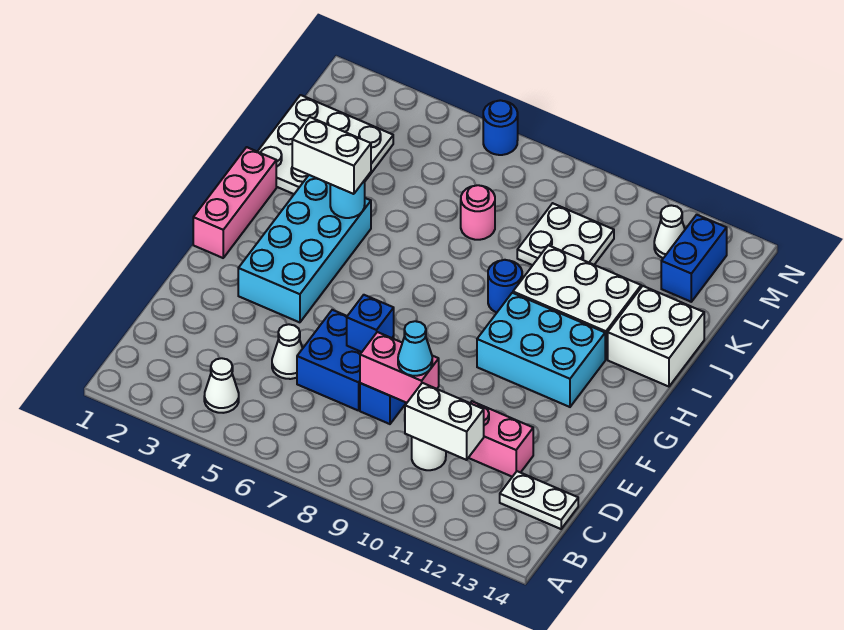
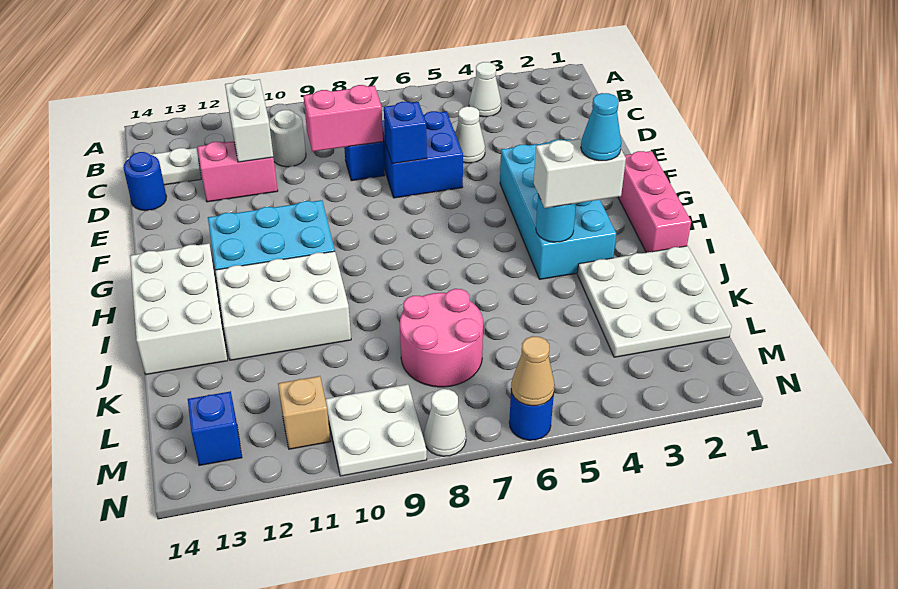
white brick C10:C11 level 2 -> white brick C11:D11 level 2
cyan cone D9 level 3 -> cyan cone I3 level 4
blue round brick I9 level 1 -> blue round brick D14 level 1
white brick I13:J14 level 1 -> white brick H13:J14 level 1
pink round brick K7 level 1 -> pink round brick K7:L8 level 1
white plate K9:L10 level 1 -> white plate M9:N10 level 1
blue brick L13:M13 level 1 -> blue brick M13 level 1
none -> tan brick M11 level 1
white cone M12 level 1 -> white cone N8 level 1
none -> tan cone N6 level 2

